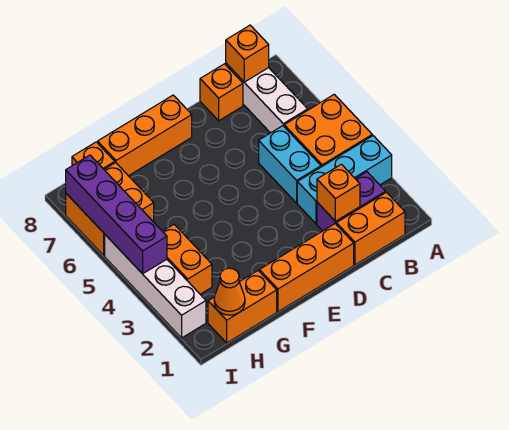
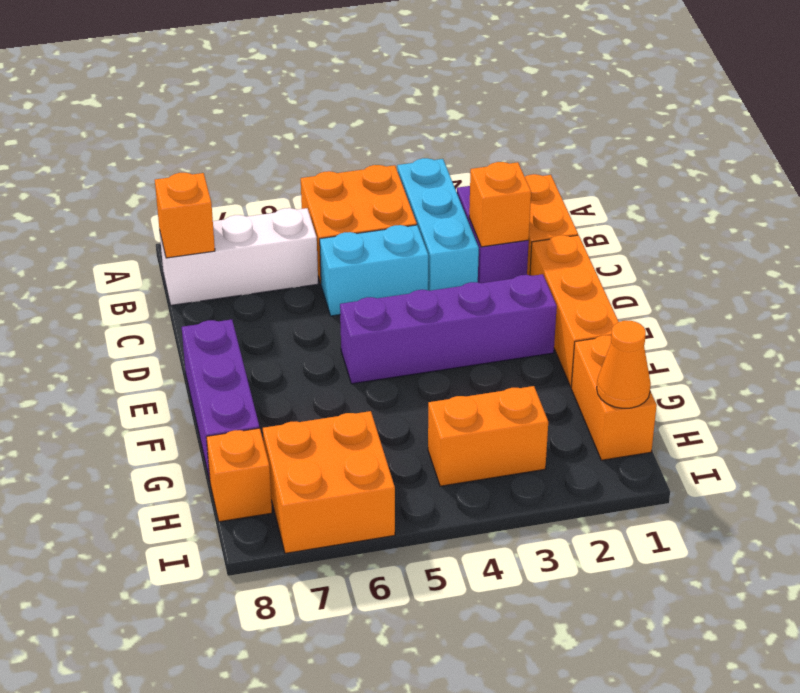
orange brick C8 level 1 -> none
orange brick E8:G8 level 1 -> purple brick E8:G8 level 1
white brick I2:I5 level 1 -> none
purple brick I4:I7 level 2 -> purple brick E2:E5 level 1

